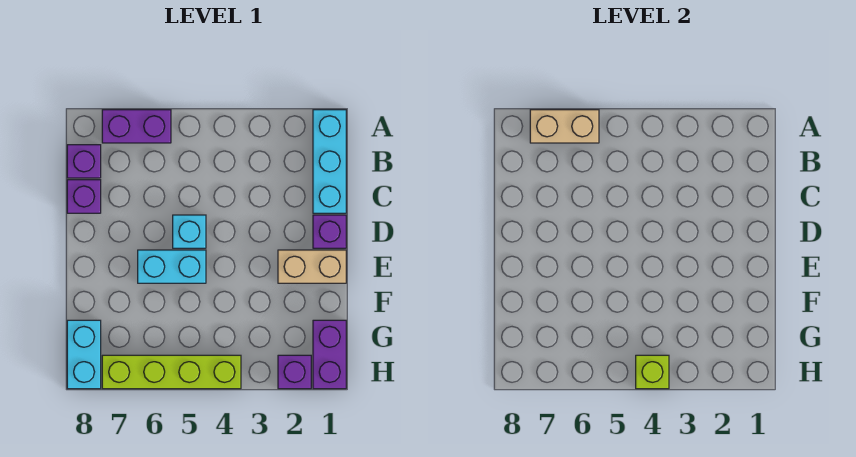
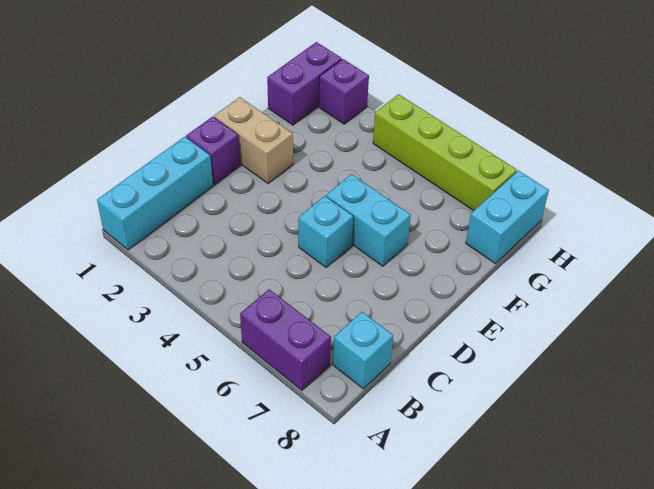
tan brick A6:A7 level 2 -> none
purple brick B8 level 1 -> cyan brick B8 level 1
purple brick C8 level 1 -> none
lime brick H4 level 2 -> none

